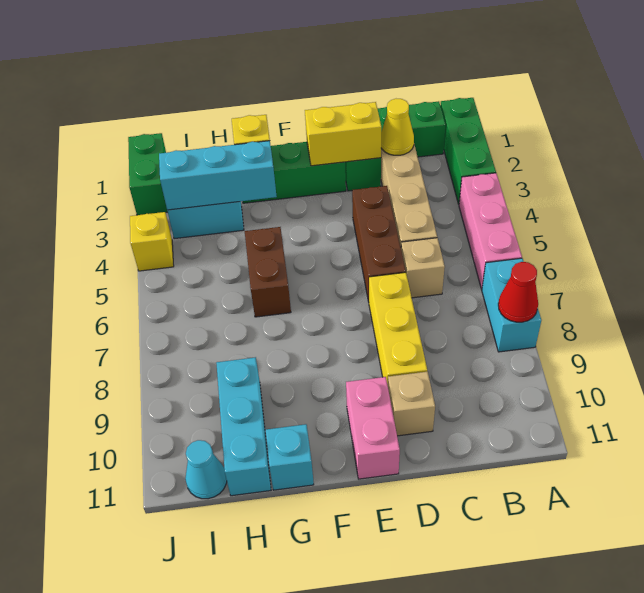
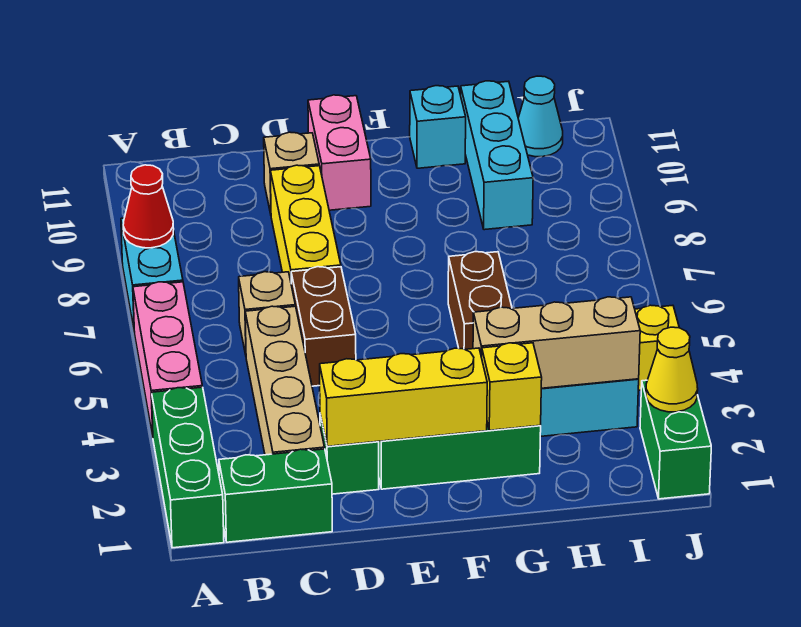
yellow cone C2 level 2 -> yellow cone J2 level 2
yellow brick D2:E2 level 2 -> yellow brick D2:F2 level 2
brown brick D4:D6 level 1 -> brown brick D5:D6 level 1
cyan brick G3:I3 level 2 -> tan brick G3:I3 level 2

